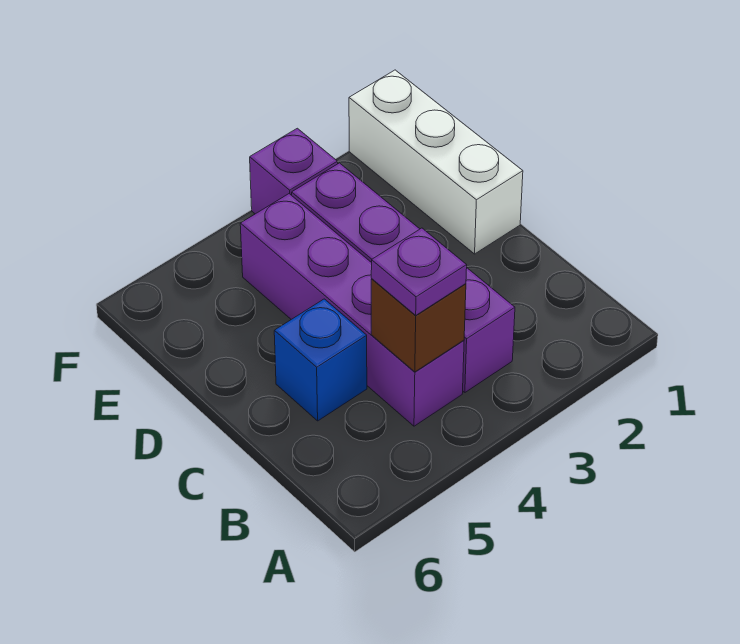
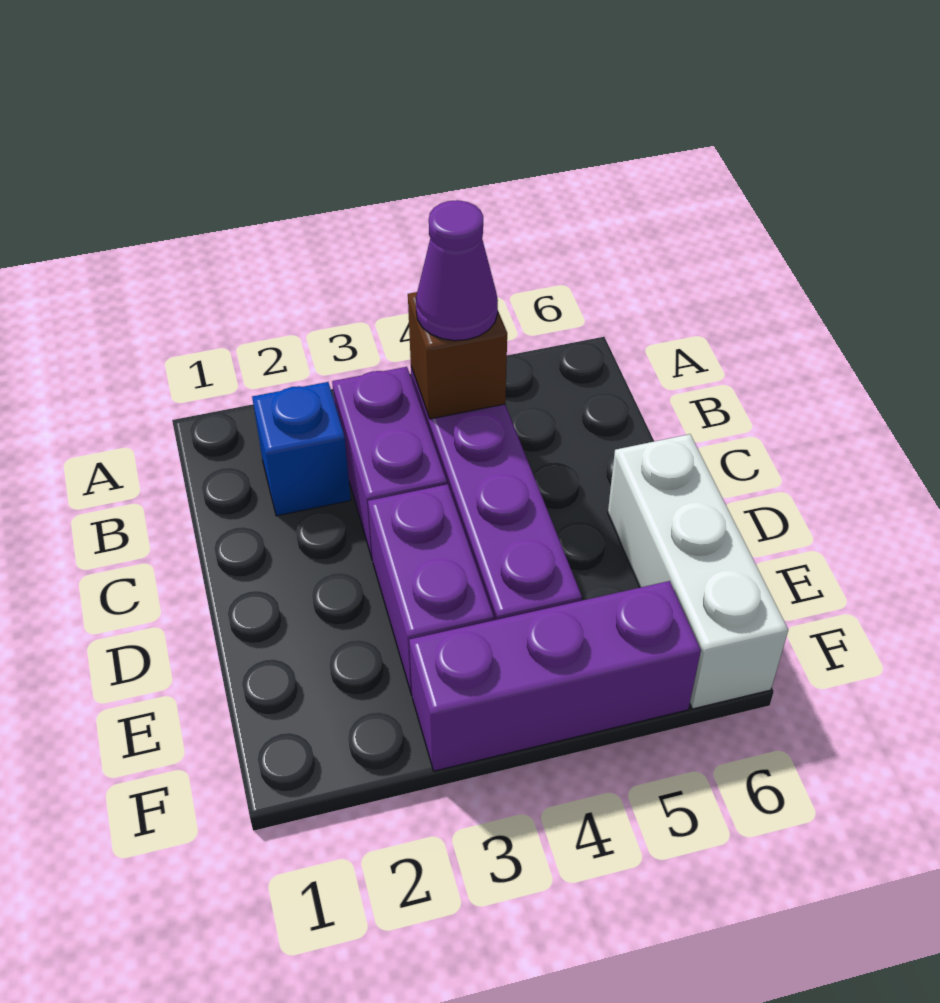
purple plate B4 level 3 -> purple cone B4 level 3
blue brick C5 level 1 -> blue brick B2 level 1
white brick D1:F1 level 1 -> white brick D6:F6 level 1
purple brick F3 level 1 -> purple brick F3:F5 level 1

